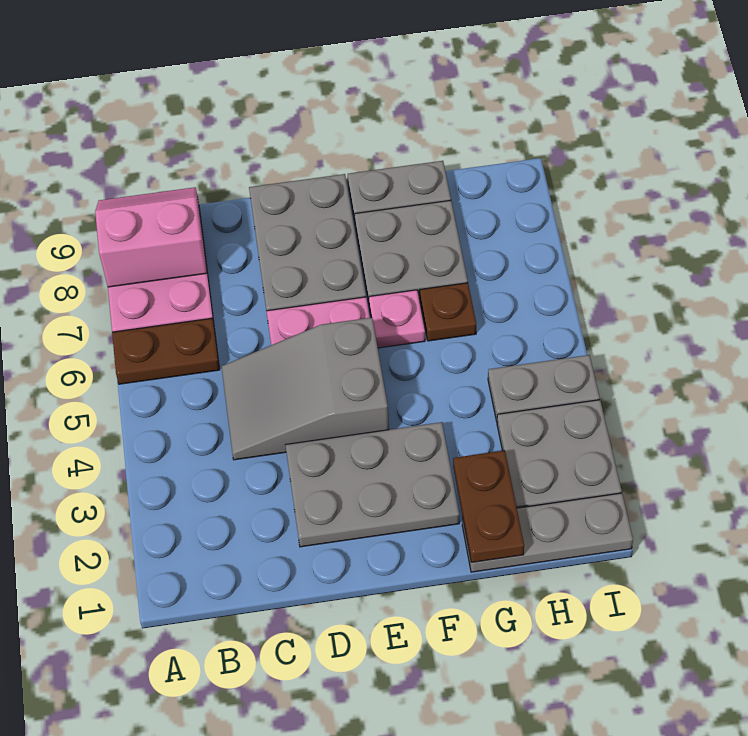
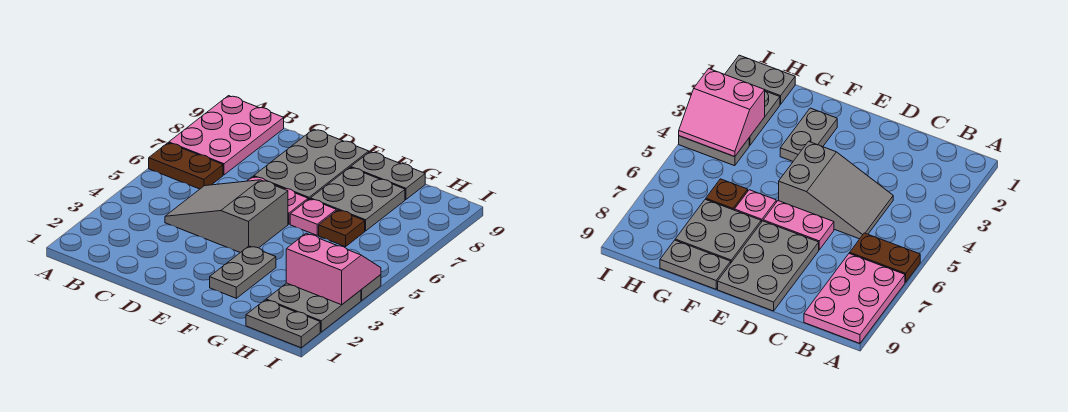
pink slope A8:B9 level 2 top 8 -> pink slope H3:I4 level 2 top 3
grey plate D2:F3 level 1 -> grey plate F2:F3 level 1
grey plate G1:I1 level 1 -> grey plate H1:I1 level 1
brown plate G1:G2 level 2 -> none

